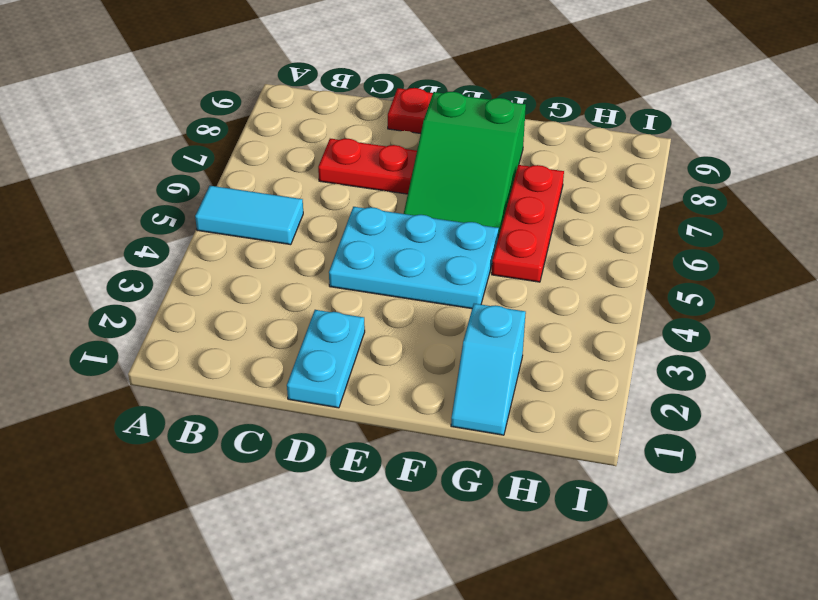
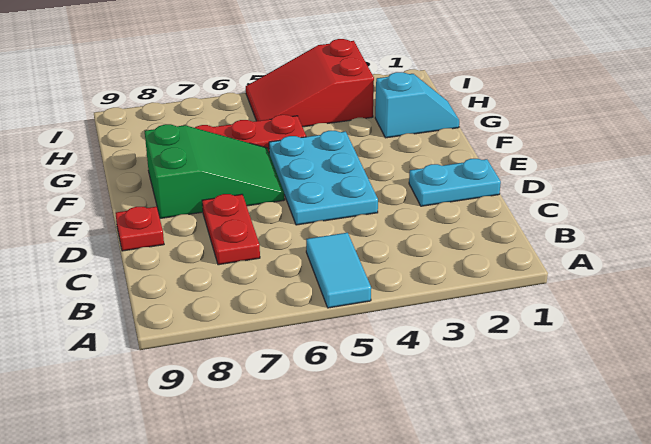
none -> red slope H3:I5 level 1 top 3

